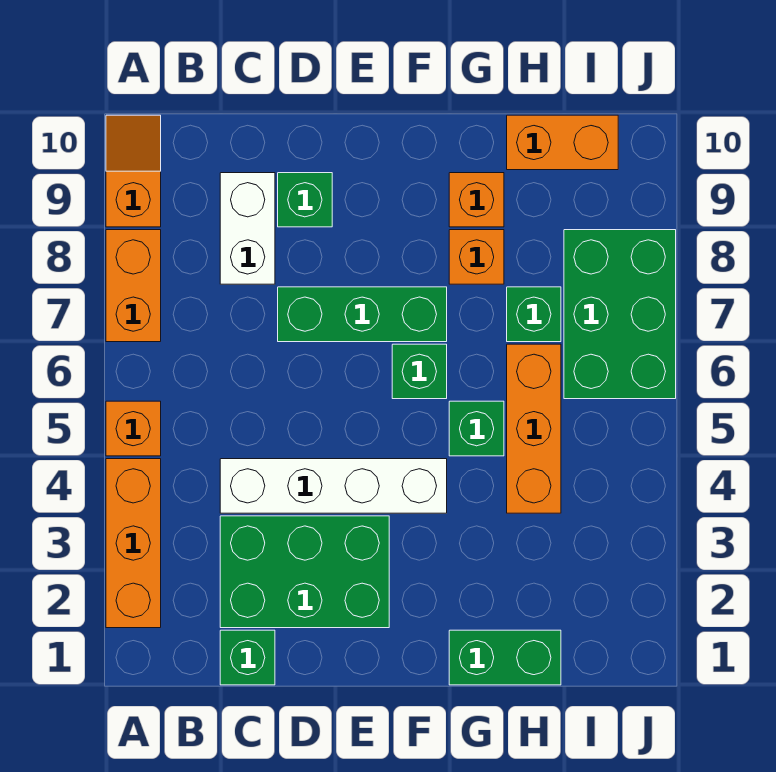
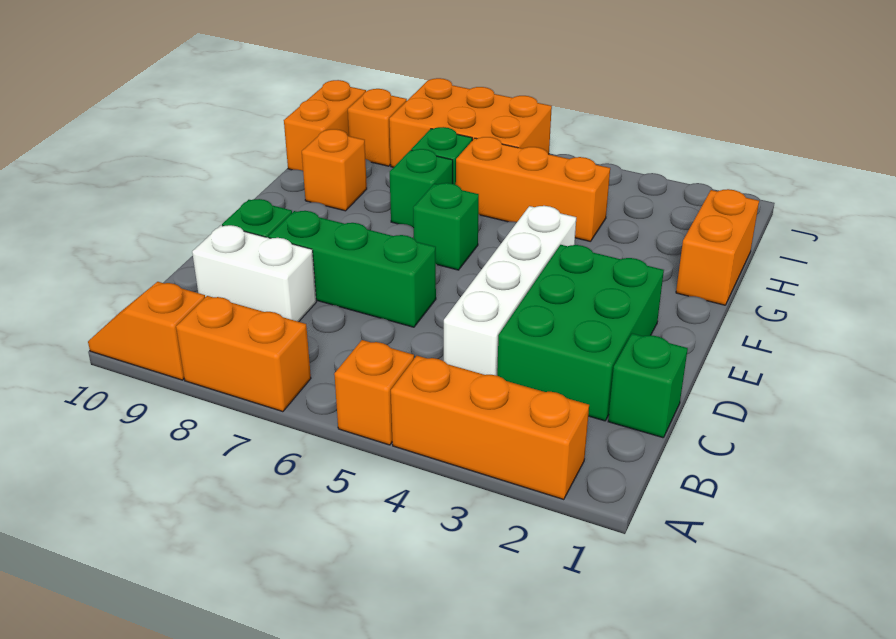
green brick D7:F7 level 1 -> green brick D6:D8 level 1
green brick G1:H1 level 1 -> orange brick G1:H1 level 1
green brick G5 level 1 -> green brick G7 level 1
orange brick G8 level 1 -> orange brick I9 level 1
green brick I6:J8 level 1 -> orange brick I6:J8 level 1

